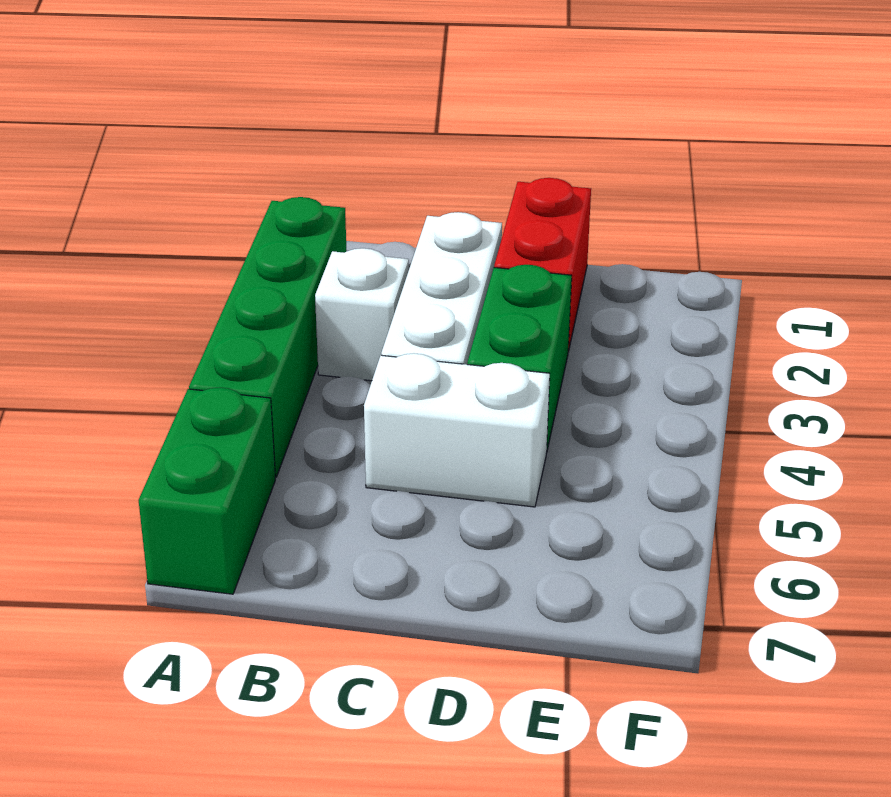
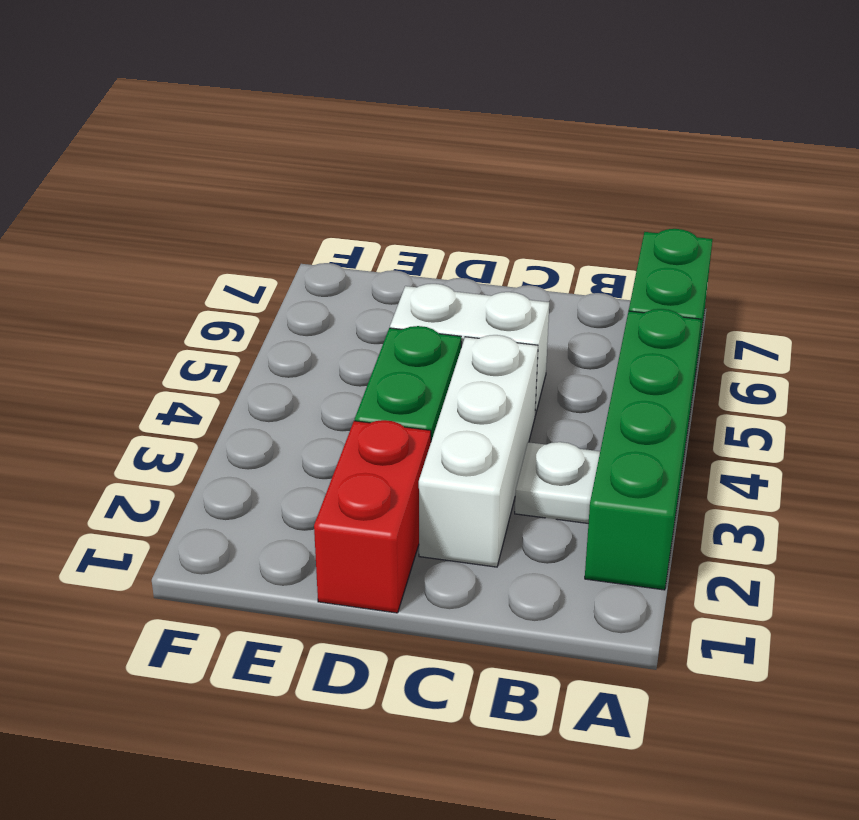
white brick B3 level 1 -> white plate B3 level 1

